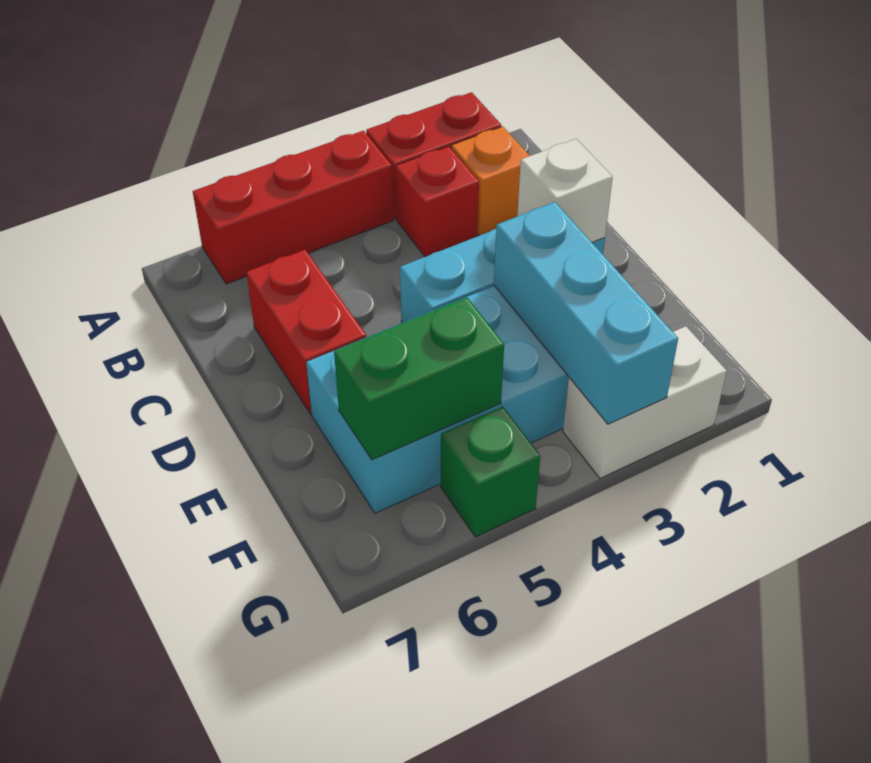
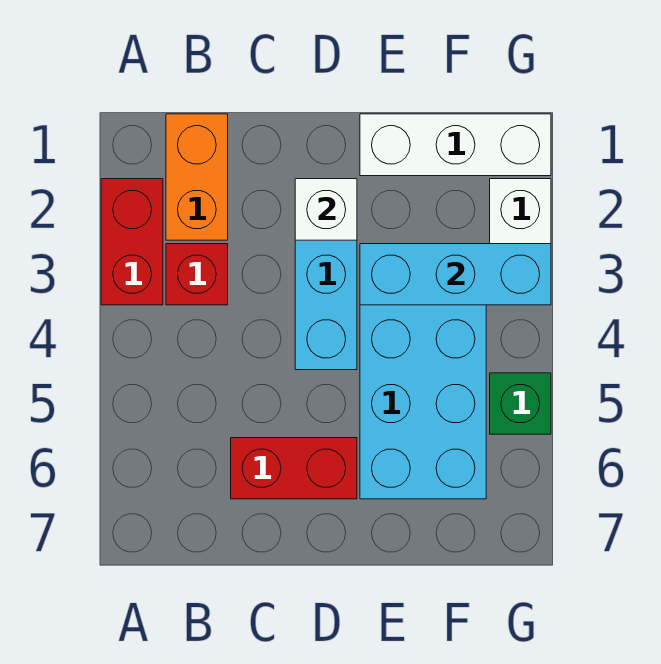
red brick A4:A6 level 1 -> none
orange brick B2 level 1 -> orange brick B1:B2 level 1
none -> white brick E1:G1 level 1
green brick F5:F6 level 2 -> none

